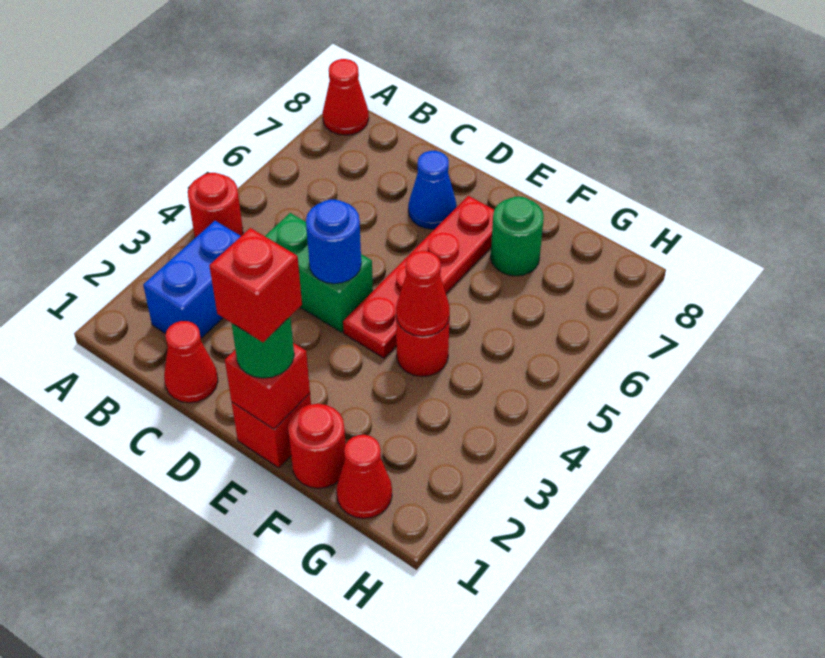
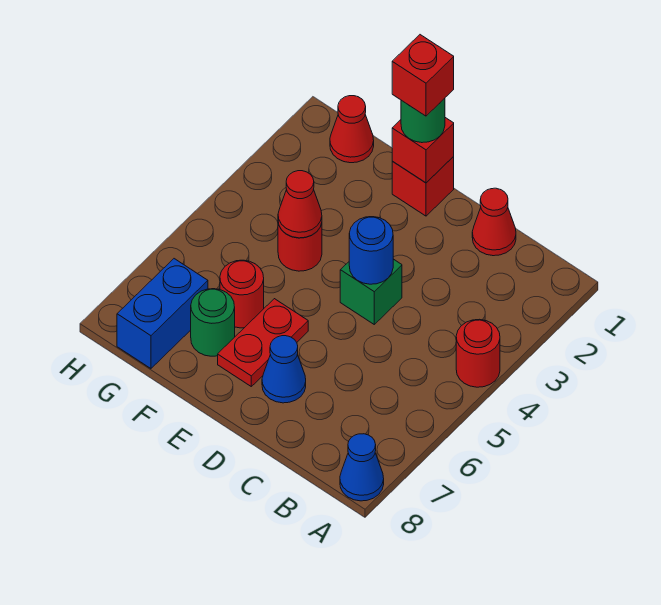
red cone A8 level 1 -> blue cone A8 level 1
blue brick B2:B3 level 1 -> blue brick G7:G8 level 1
green brick C4:D4 level 1 -> green brick D4 level 1
red plate E4:E7 level 1 -> red plate E6:E7 level 1
red round brick F1 level 1 -> red round brick F6 level 1

